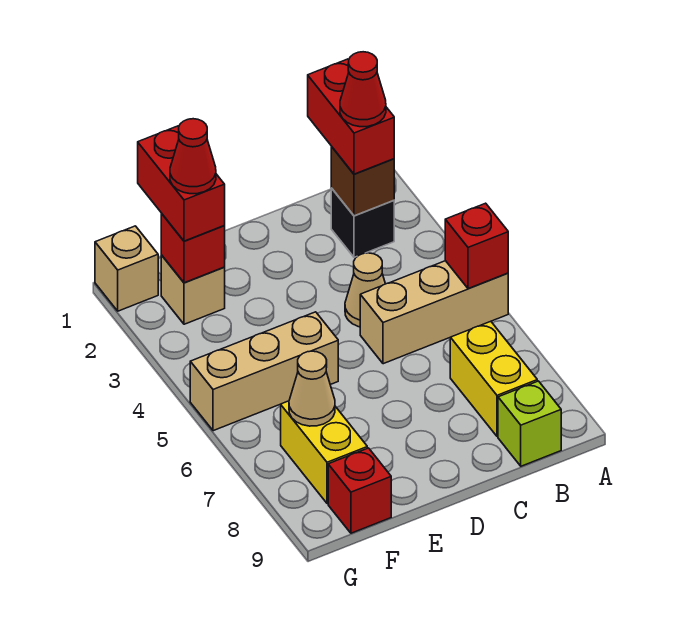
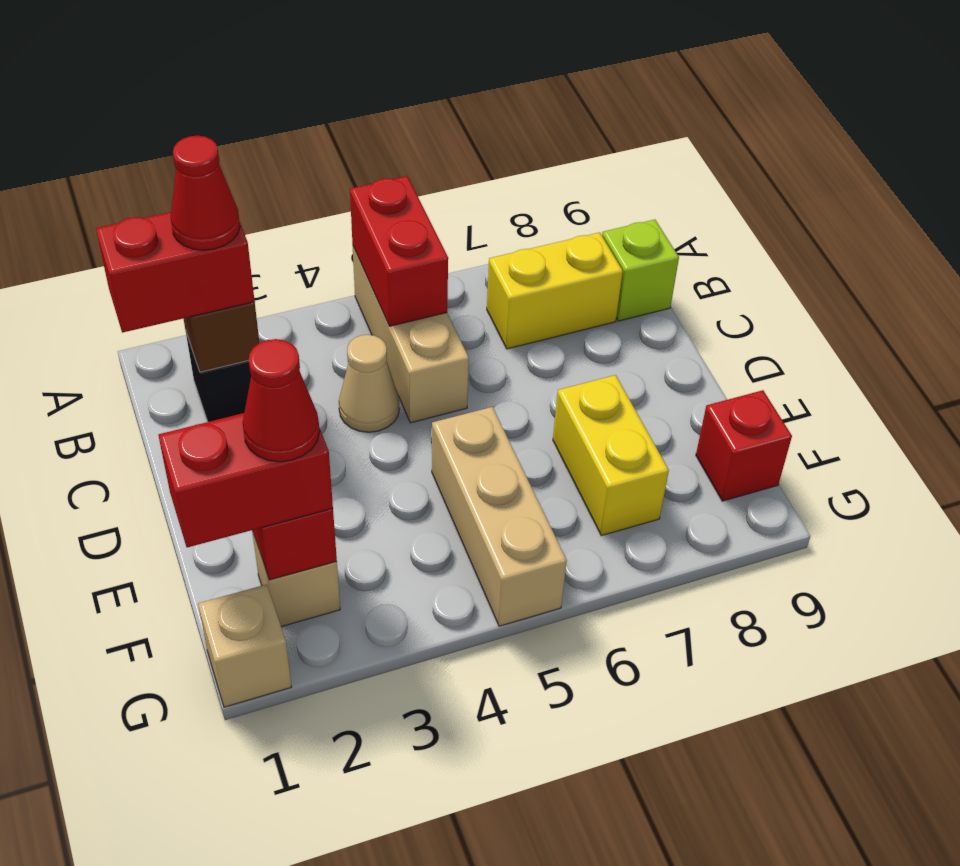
red brick A5 level 2 -> red brick A5:B5 level 2
yellow brick F7:F8 level 1 -> yellow brick E7:F7 level 1
tan cone F7 level 2 -> none

